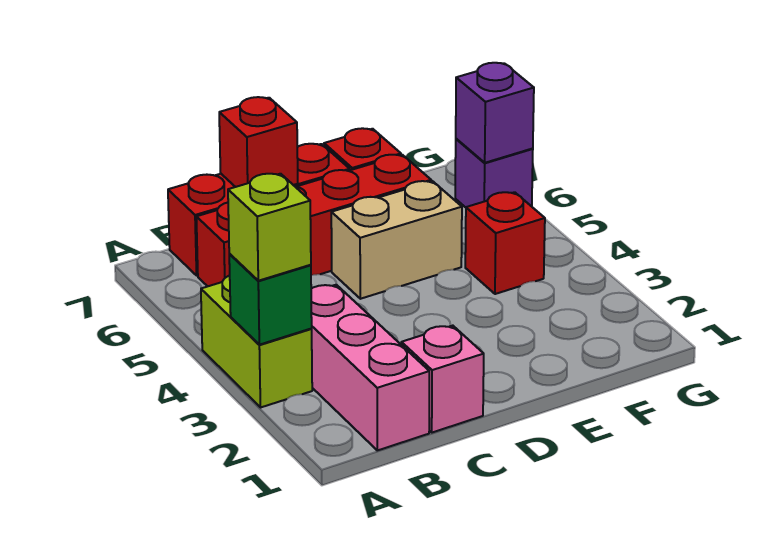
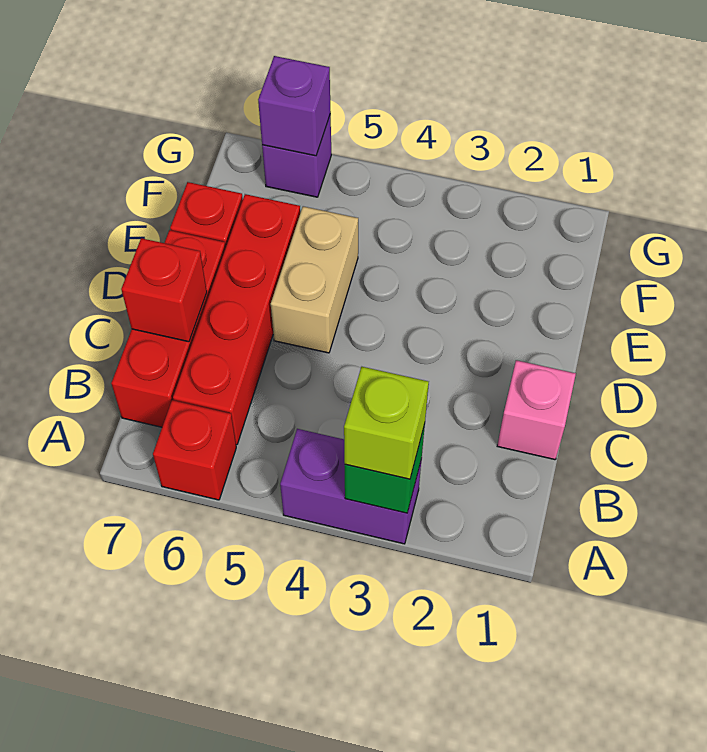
lime brick A3:A4 level 1 -> purple brick A3:A4 level 1
pink brick B1:B3 level 1 -> none
red brick F4 level 1 -> red brick A6 level 1

